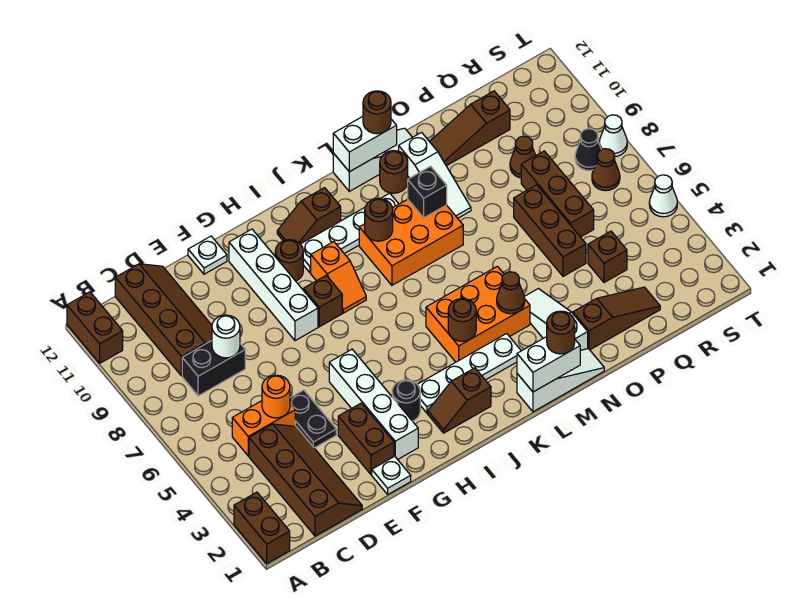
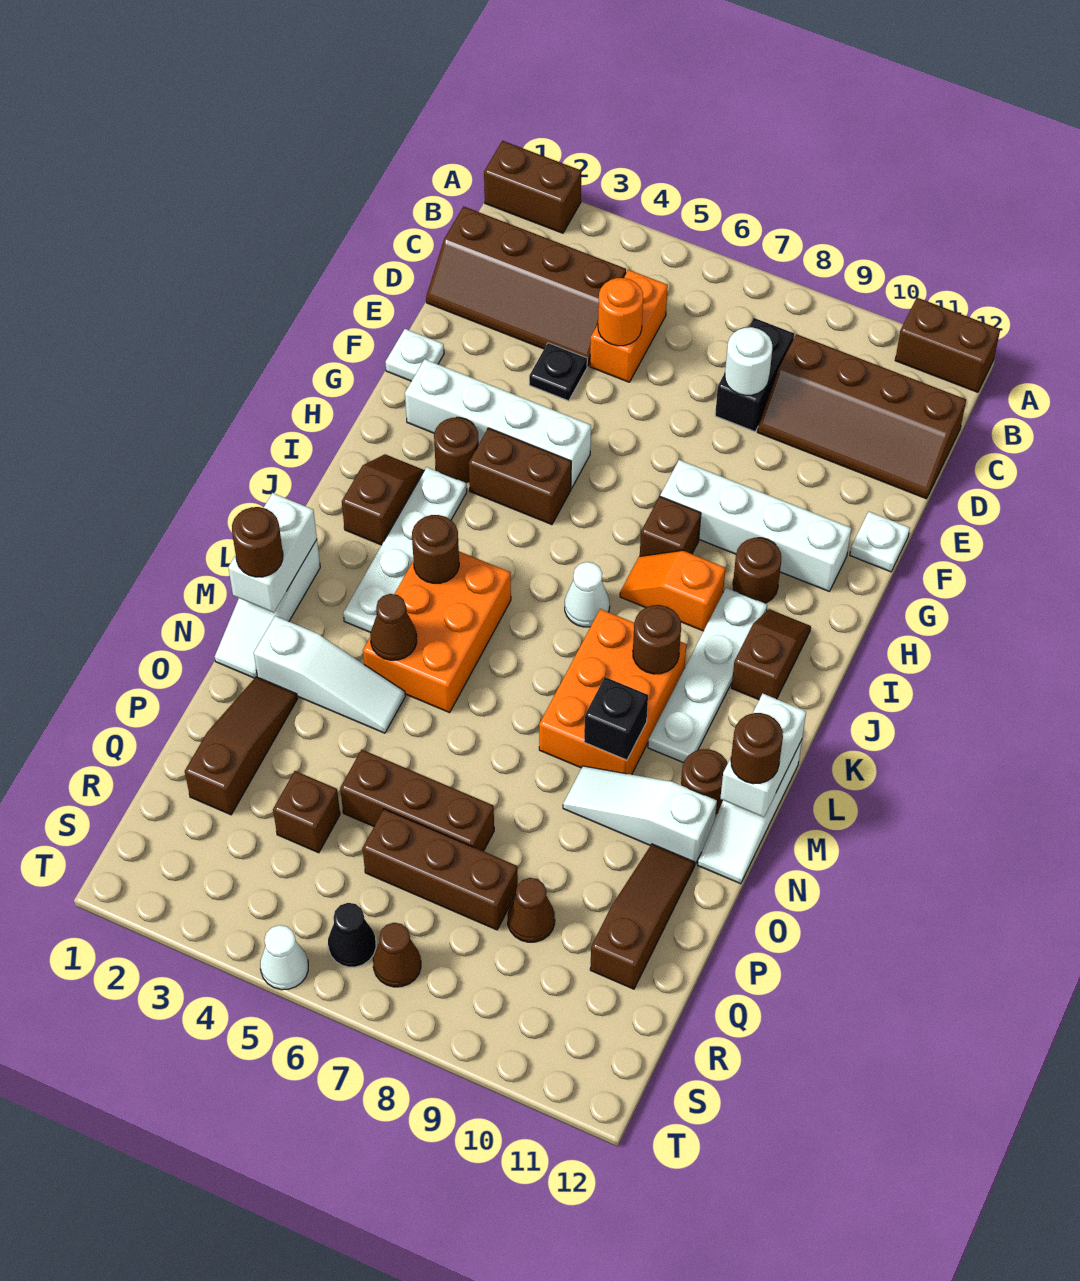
black plate E4:E5 level 1 -> black plate E4 level 1
brown brick F2:F3 level 1 -> brown brick H4:H5 level 1
black round brick H3 level 1 -> brown round brick H3 level 1
brown slope O2:Q2 level 1 top O -> brown slope O2:Q2 level 1 top Q
black cone S8 level 1 -> black cone S6 level 1
white cone T8 level 1 -> white cone J7 level 1

